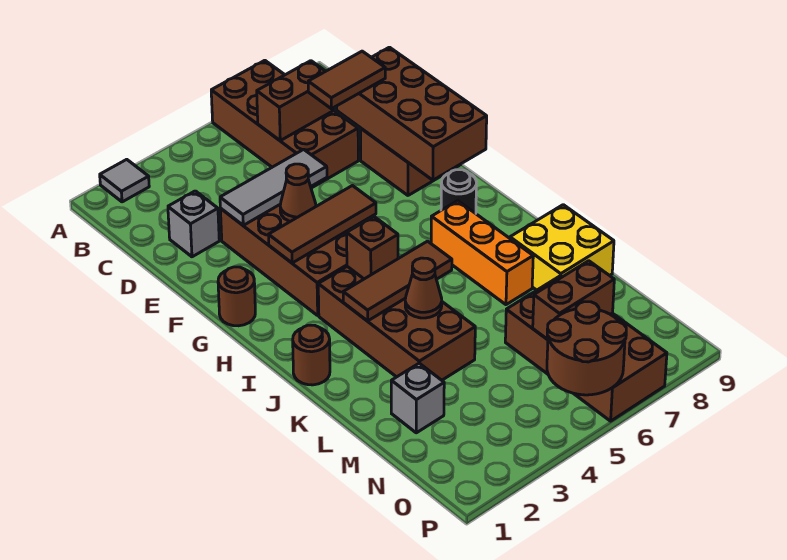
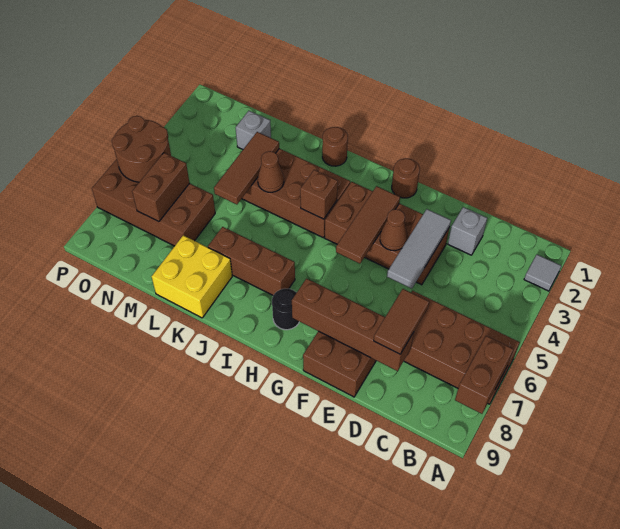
brown brick C6:C7 level 2 -> brown brick A7:A8 level 2
brown brick D8:G9 level 2 -> brown brick D8:G8 level 2
orange brick I7:K7 level 1 -> brown brick I7:K7 level 1
brown tile J3:J5 level 2 -> brown tile L3:L5 level 2

